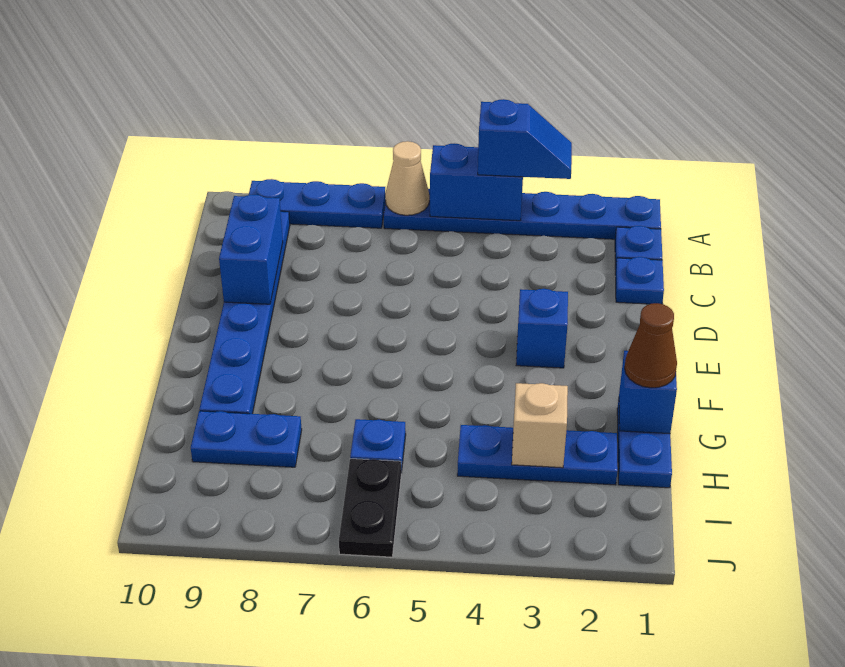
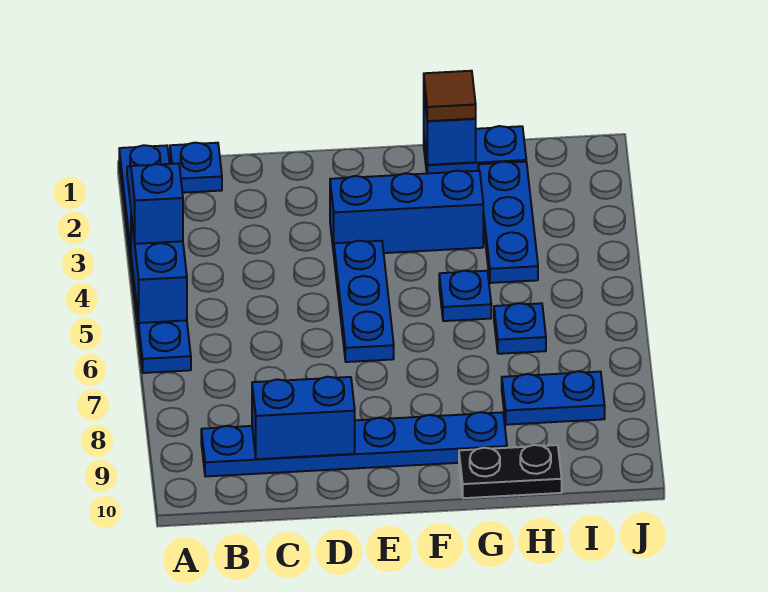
tan cone A6 level 2 -> none
blue plate A7:A9 level 1 -> blue plate E4:E6 level 1
blue plate C1 level 1 -> blue plate G5 level 1
blue brick E3 level 1 -> blue brick E3:G3 level 1
brown cone G1 level 3 -> brown tile G1 level 3
tan brick H3 level 2 -> none
blue plate H8:H9 level 1 -> blue plate H8:I8 level 1
black plate I6:J6 level 1 -> black plate G10:H10 level 1

